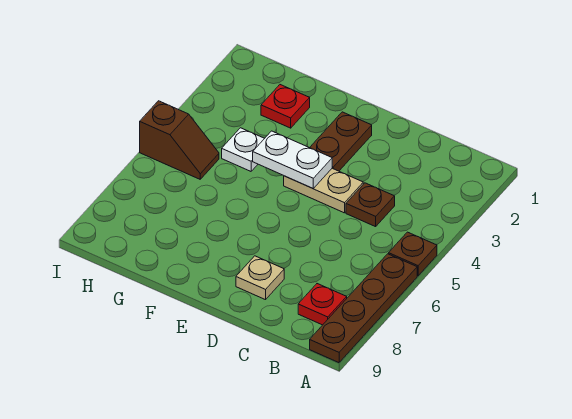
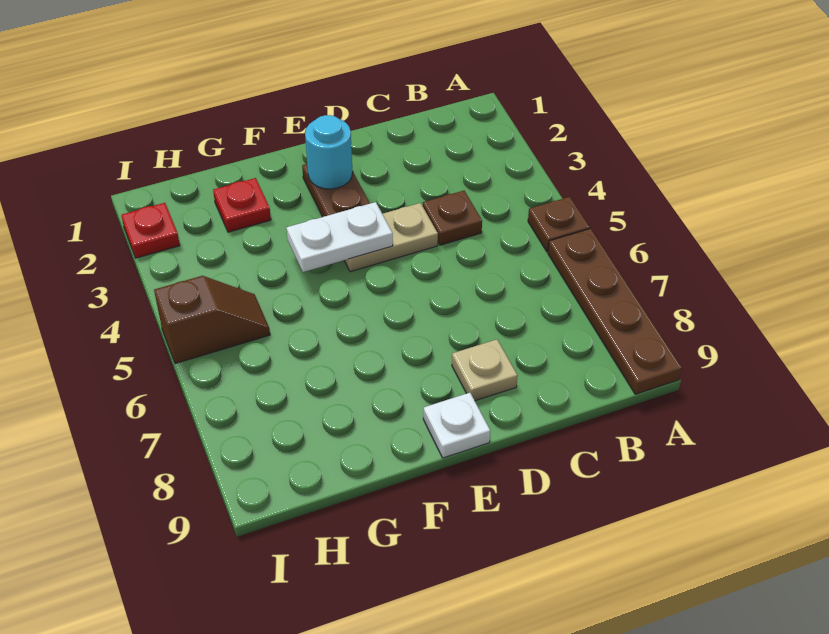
red plate B8 level 1 -> red plate I2 level 1
none -> cyan round brick E2 level 2
white plate G4 level 1 -> white plate E9 level 1

